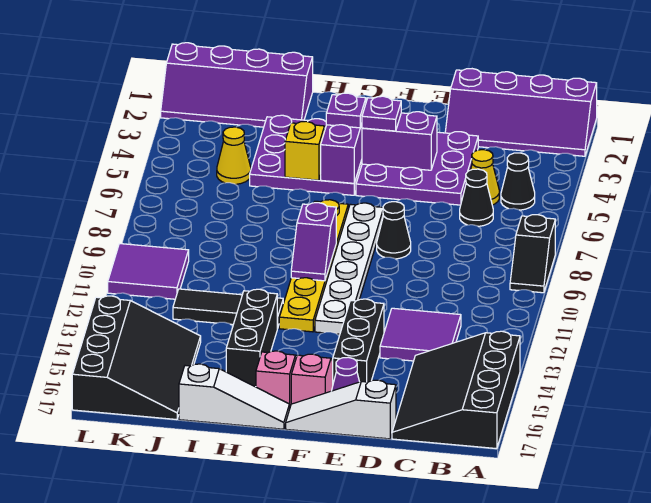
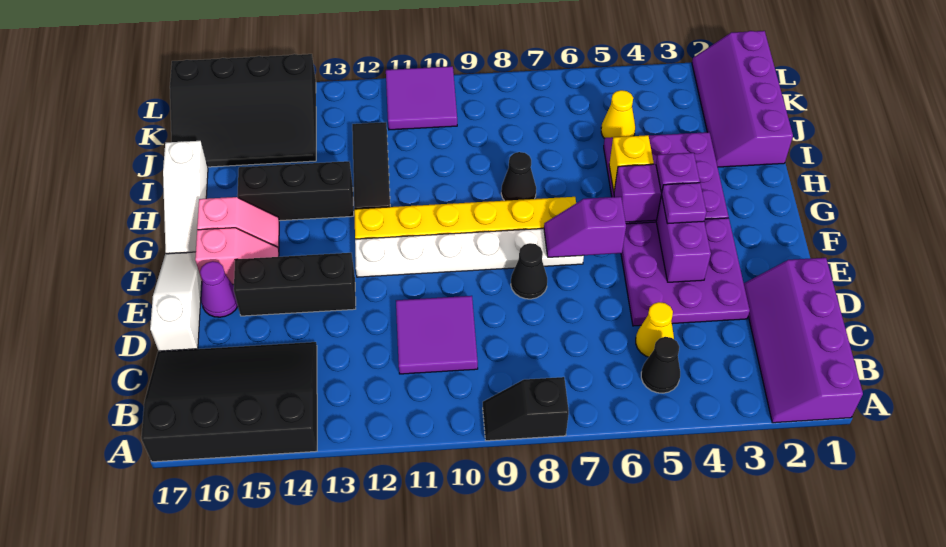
black cone C6 level 1 -> black cone H8 level 1
purple tile C12:D13 level 1 -> purple tile C10:D11 level 1
purple slope G9:G10 level 2 top 9 -> purple slope F6:F7 level 2 top 6

